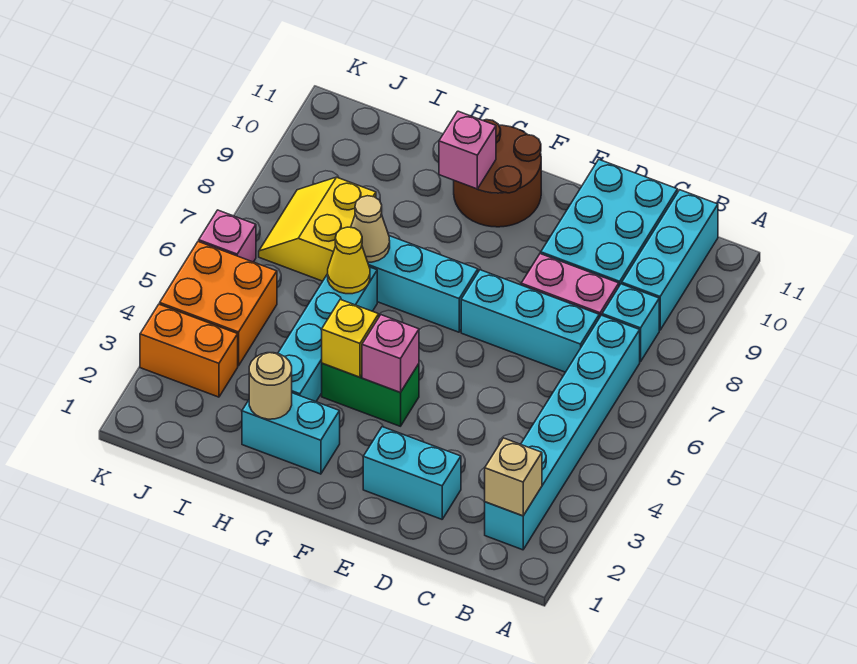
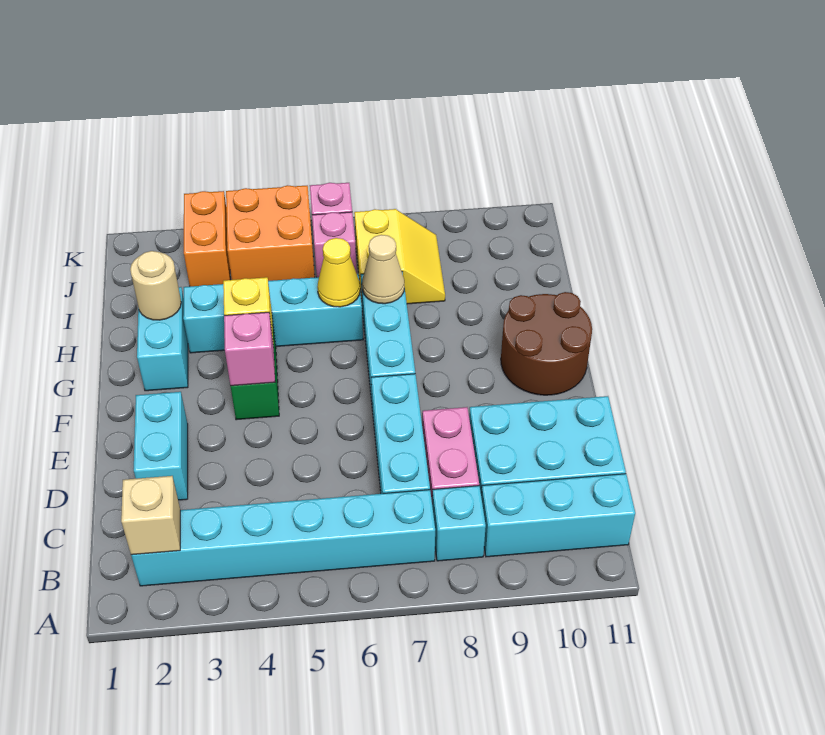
pink brick G10 level 2 -> pink brick J6 level 1
yellow slope I7:J8 level 1 top I -> yellow slope I7:J8 level 1 top 7

